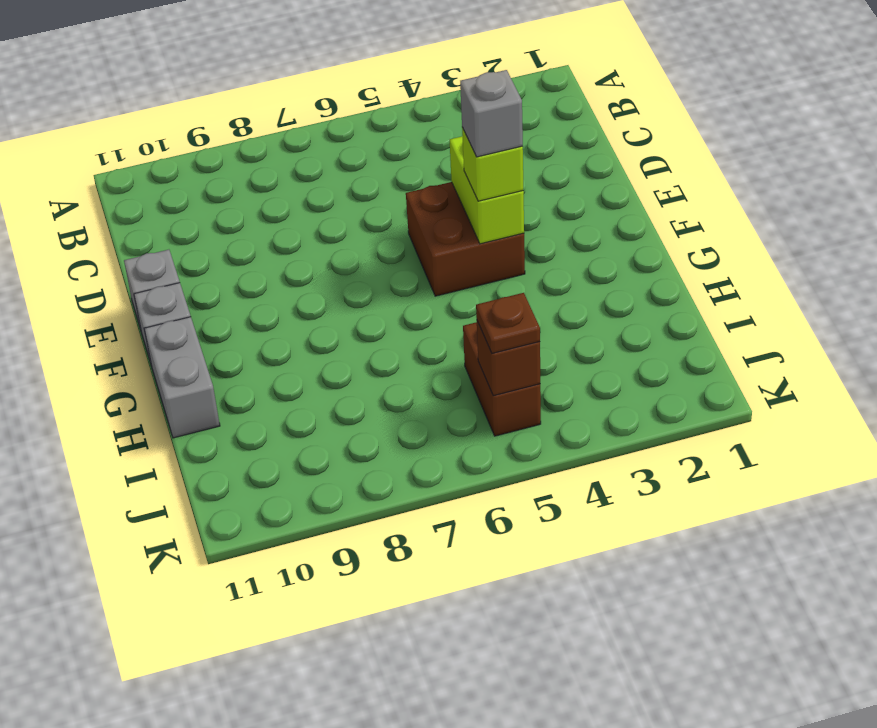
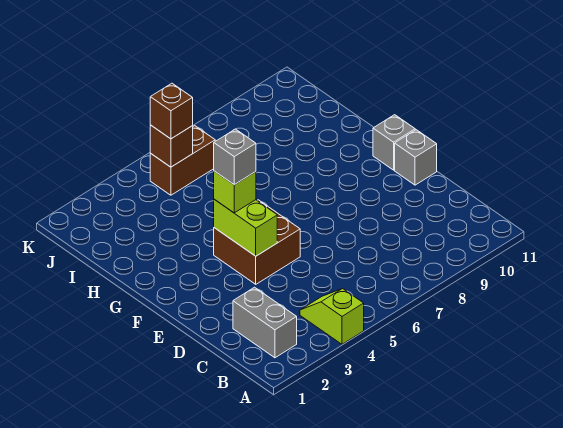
none -> lime slope A4:B4 level 1 top A
grey brick G11:H11 level 1 -> grey brick B2:C2 level 1
brown brick I5:J5 level 1 -> brown brick J5:J6 level 1
brown plate J5 level 3 -> brown brick J5 level 3

